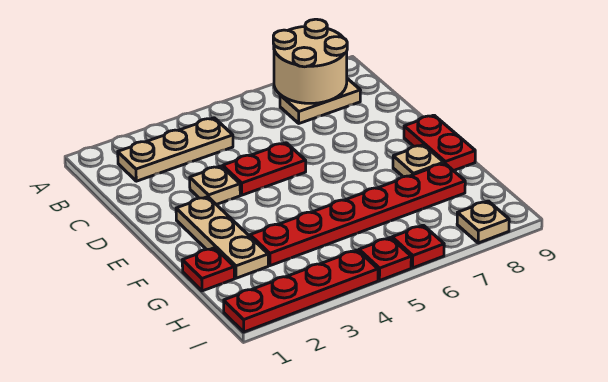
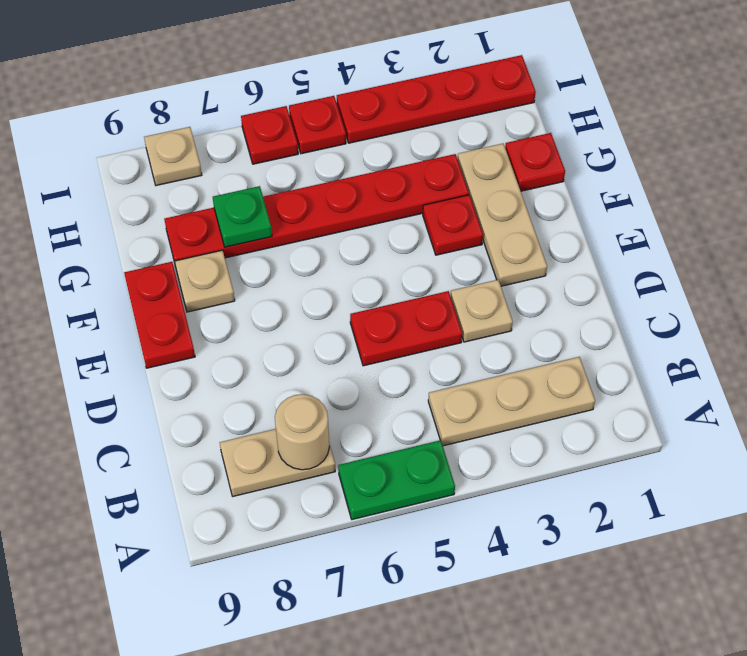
none -> green plate A5:A6 level 1
tan round brick A7:B8 level 2 -> tan round brick B7 level 2
none -> red plate F3 level 1
none -> green plate G7 level 2

